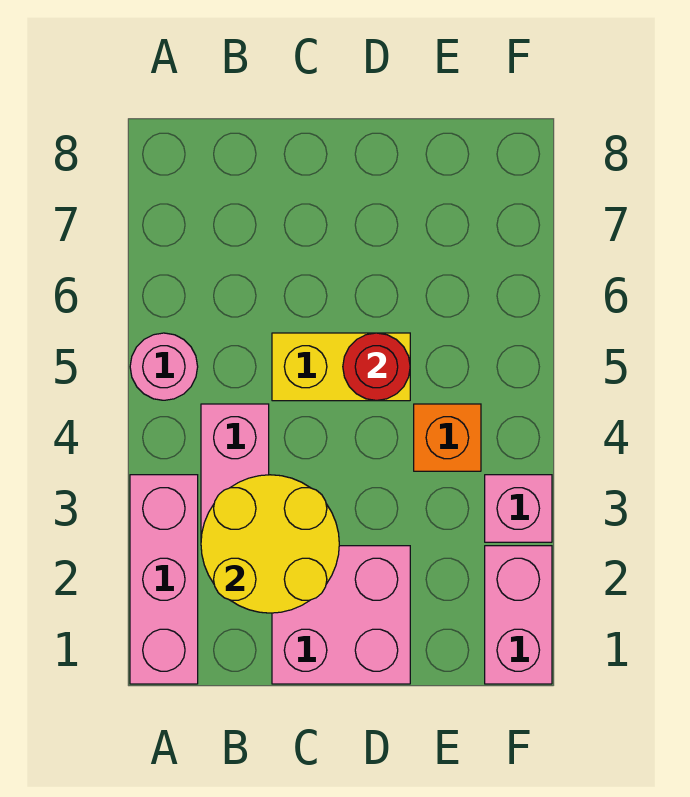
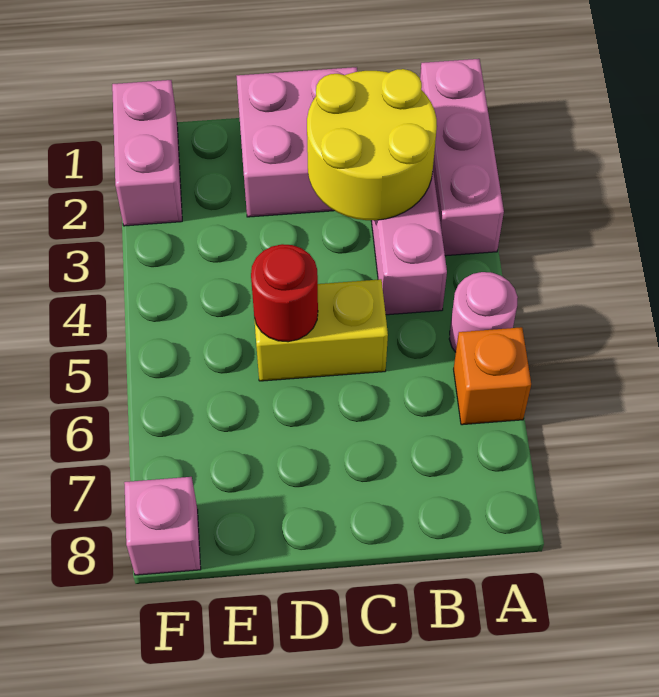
orange brick E4 level 1 -> orange brick A6 level 1
pink brick F3 level 1 -> pink brick F8 level 1

